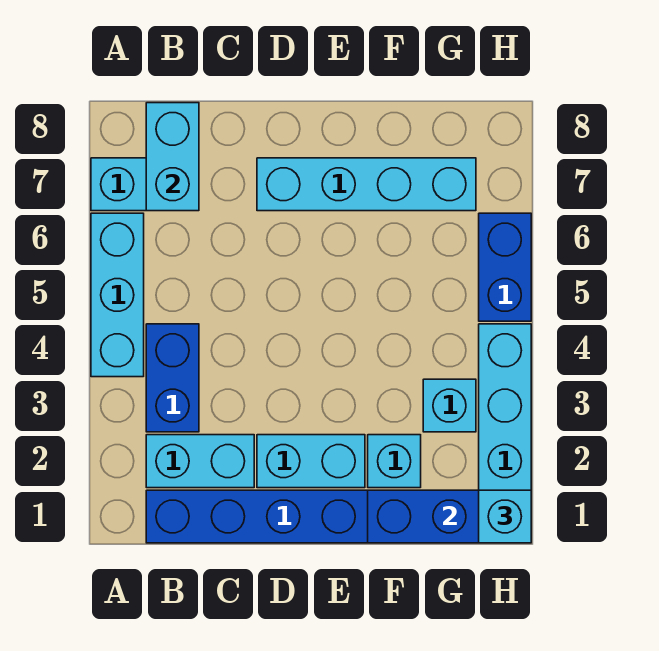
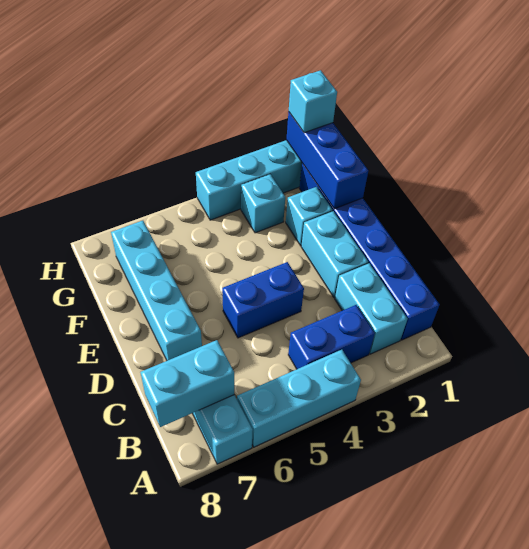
blue brick H5:H6 level 1 -> blue brick D4:D5 level 1

